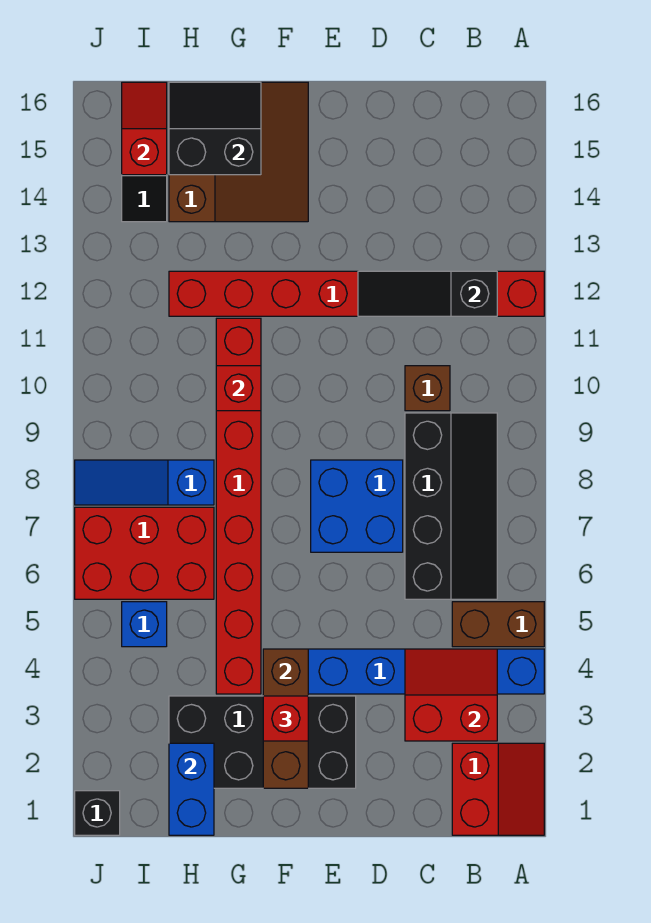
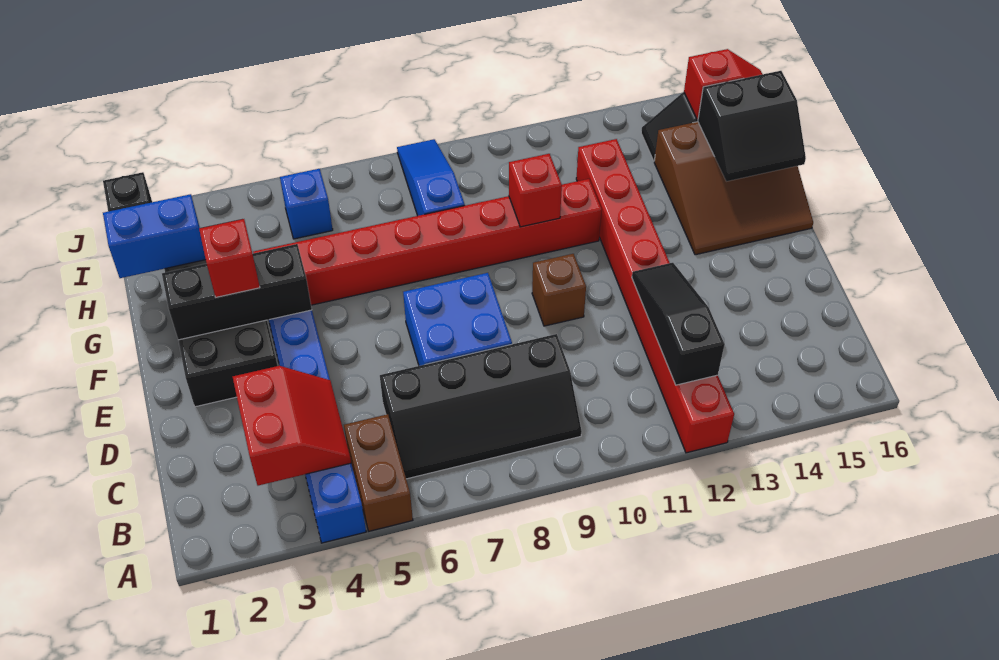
red slope A1:B2 level 1 top B -> none
brown brick C10 level 1 -> brown brick E10 level 1
brown brick F2:F4 level 2 -> black brick F2:F4 level 2
black slope G15:H16 level 2 top 15 -> black slope G15:H16 level 2 top H
red brick H6:J7 level 1 -> none

